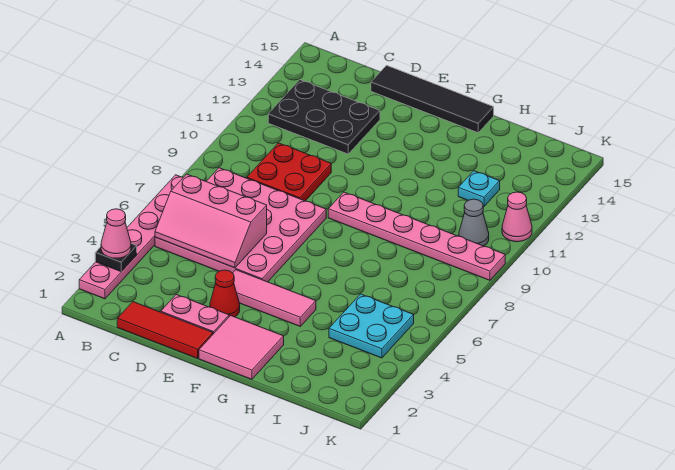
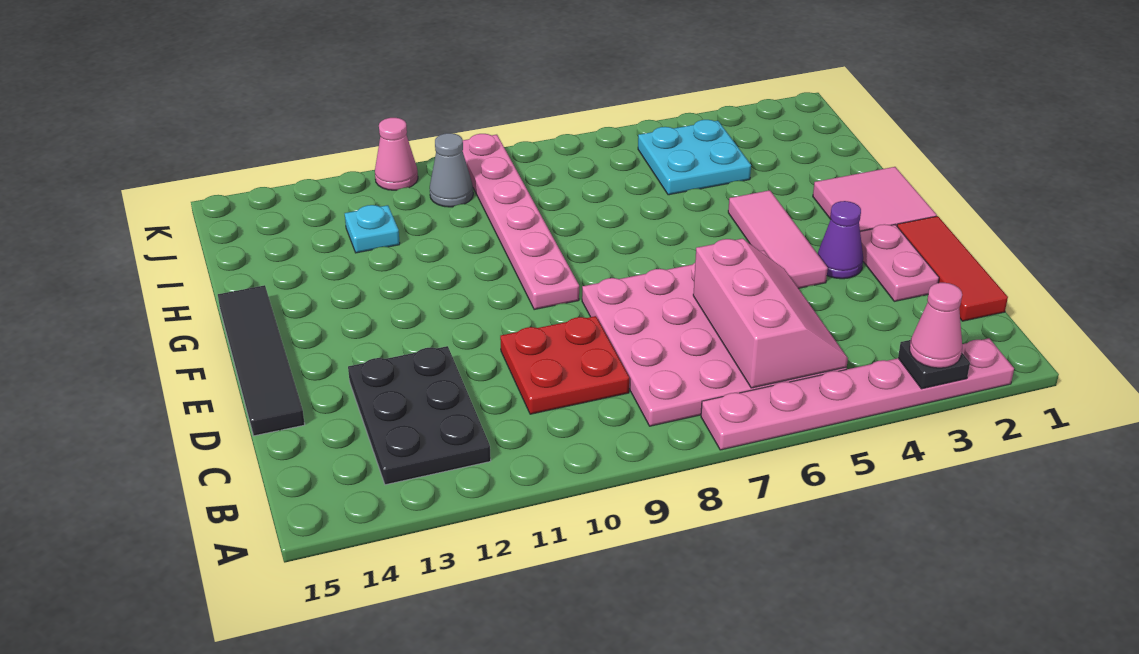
red cone E3 level 1 -> purple cone E3 level 1

